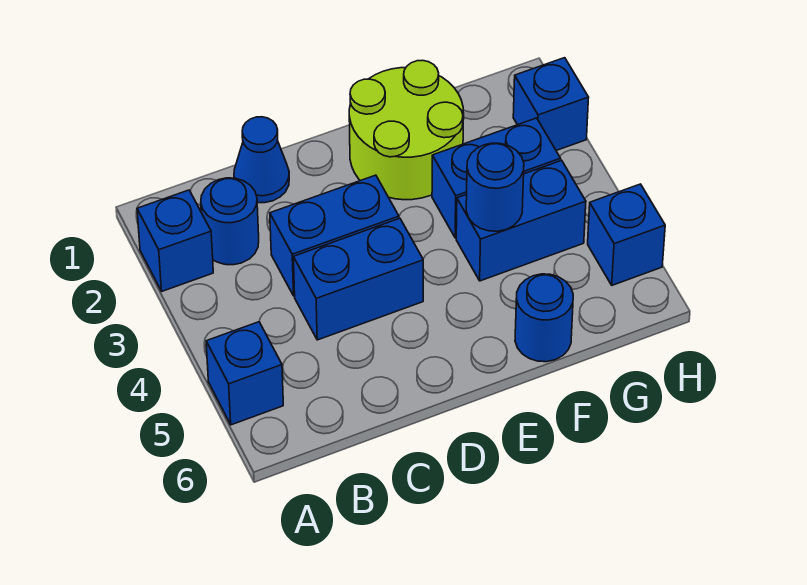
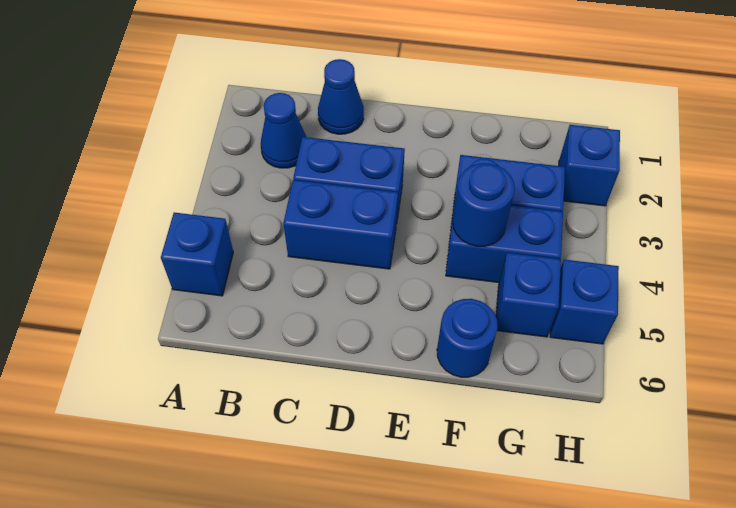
blue brick A2 level 1 -> blue brick G5 level 1
blue round brick B2 level 1 -> blue cone B2 level 1
lime round brick E1:F2 level 1 -> none

